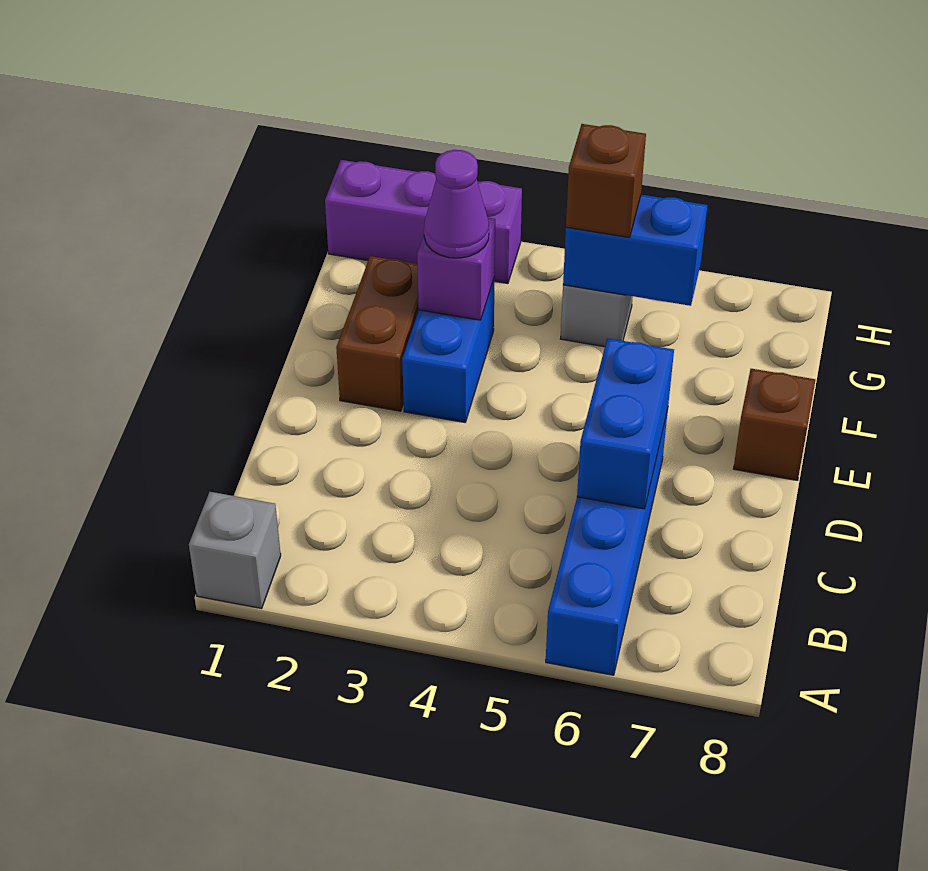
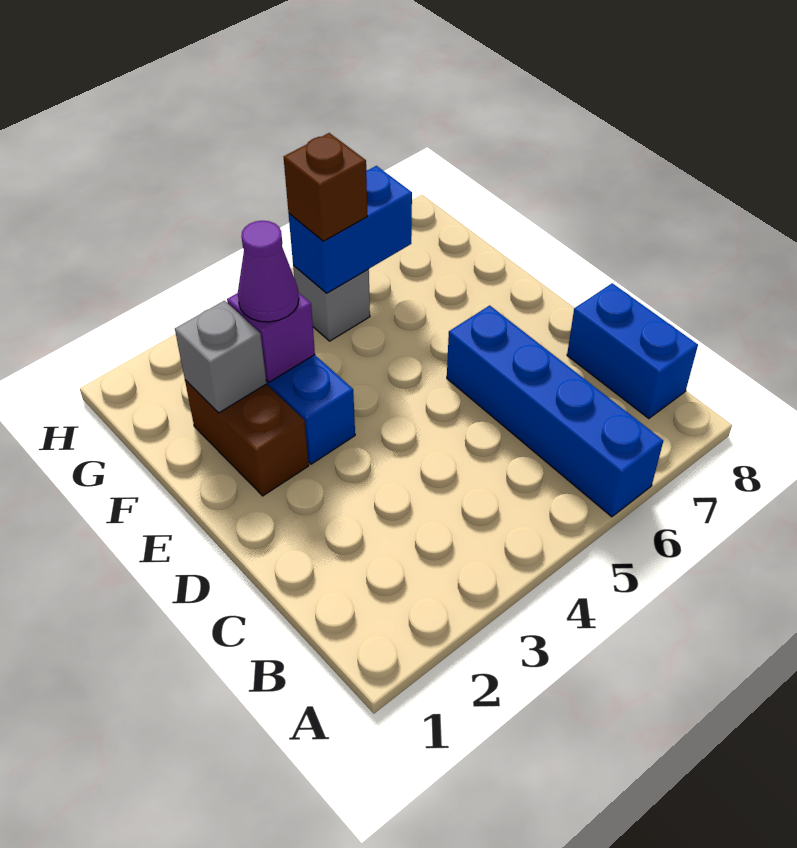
grey brick A1 level 1 -> grey brick F2 level 2
blue brick C6:D6 level 2 -> blue brick B8:C8 level 1
brown brick E8 level 1 -> none
purple brick H1:H3 level 1 -> none

